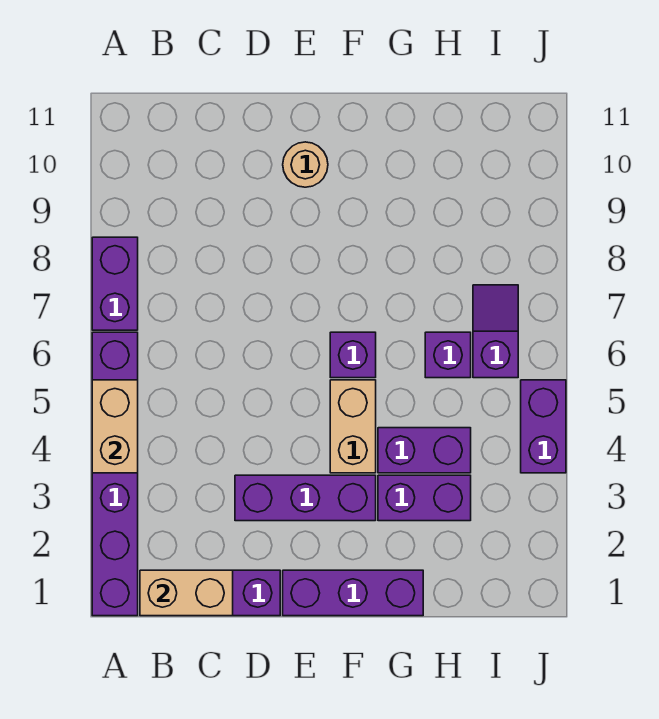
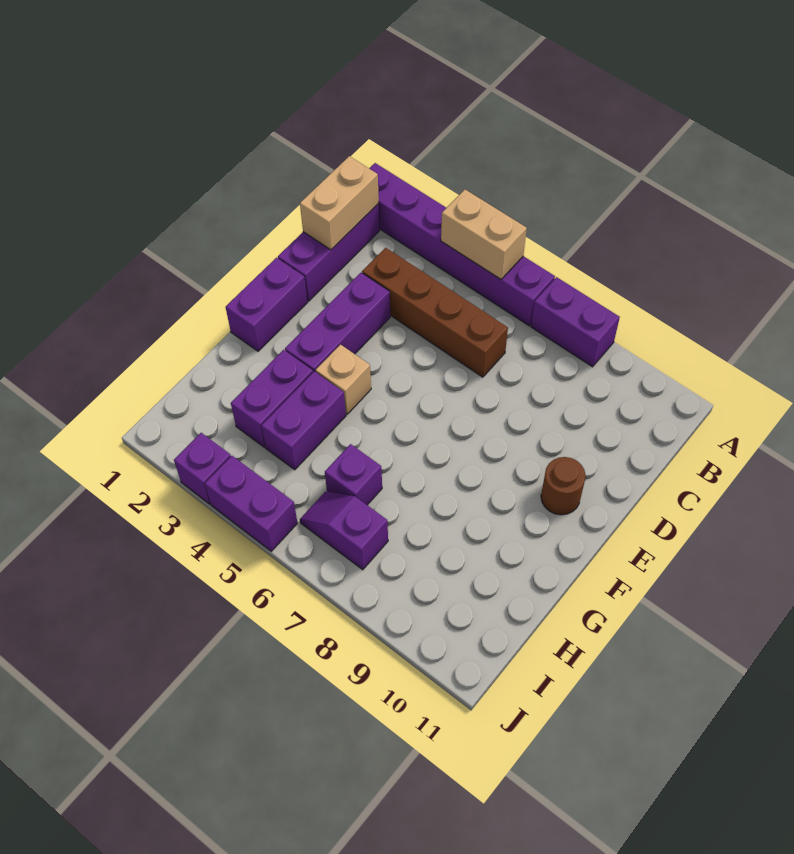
none -> brown brick C3:C6 level 1
purple brick E1:G1 level 1 -> purple brick E1:F1 level 1
tan round brick E10 level 1 -> brown round brick E10 level 1
tan brick F4:F5 level 1 -> tan brick F4 level 1
purple brick F6 level 1 -> purple brick J3 level 1
purple slope I6:I7 level 1 top 6 -> purple slope I6:I7 level 1 top 7

